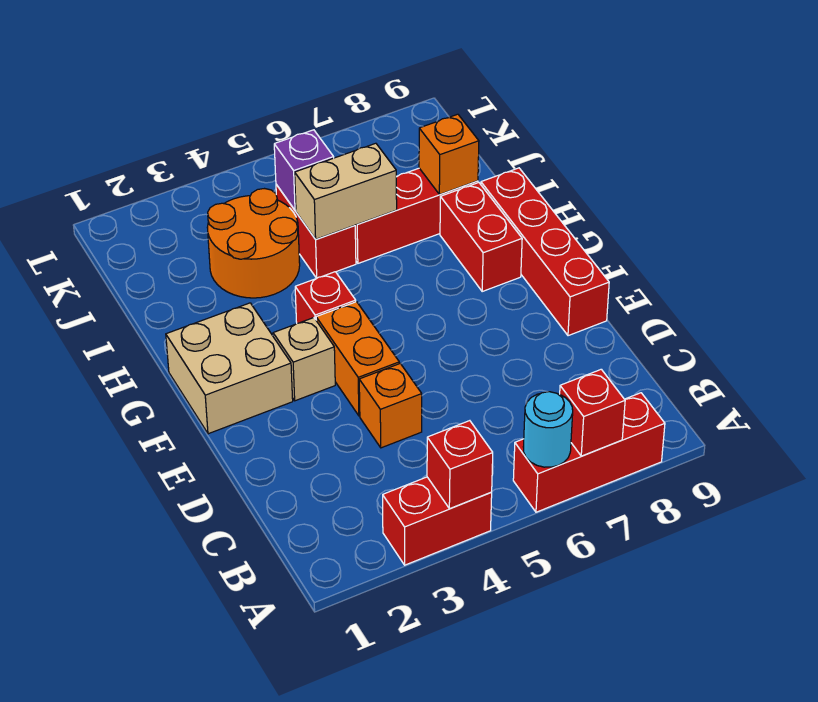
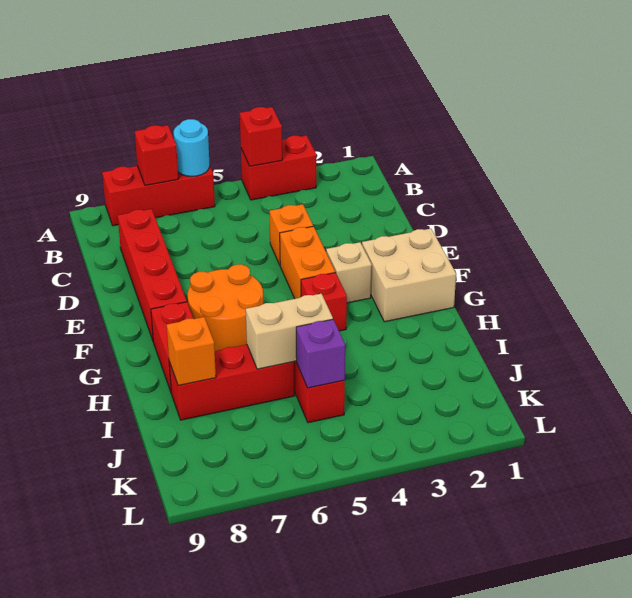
red brick E9:H9 level 1 -> red brick C8:F8 level 1
orange round brick I3:J4 level 1 -> orange round brick F6:G7 level 1

